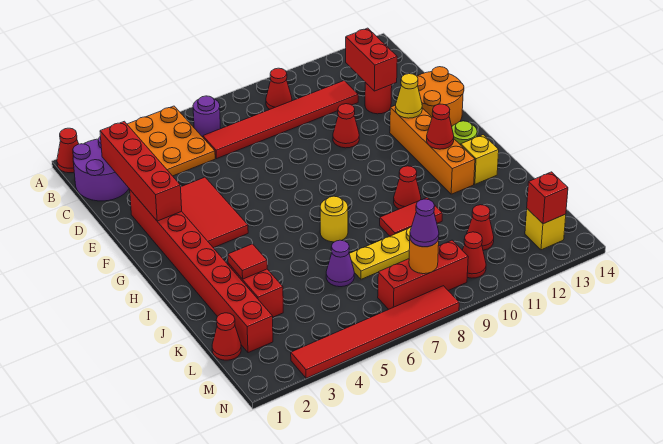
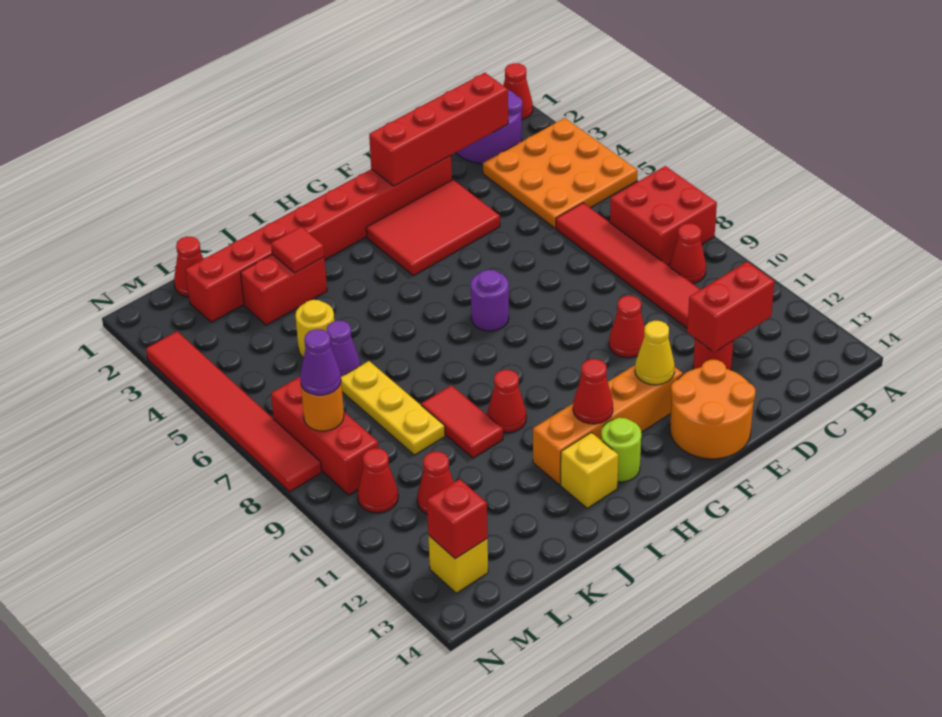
none -> red brick A7:B8 level 1
purple round brick B6 level 1 -> purple round brick G7 level 1
yellow round brick I7 level 1 -> yellow round brick K5 level 1

